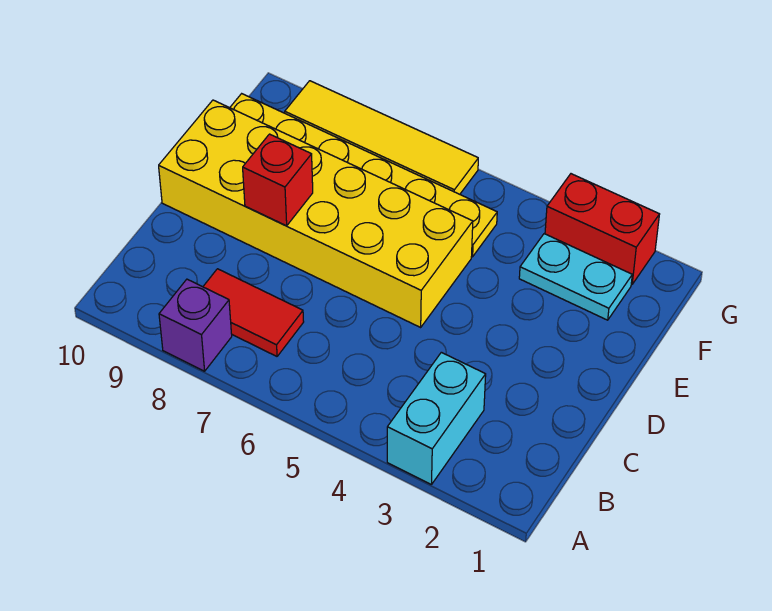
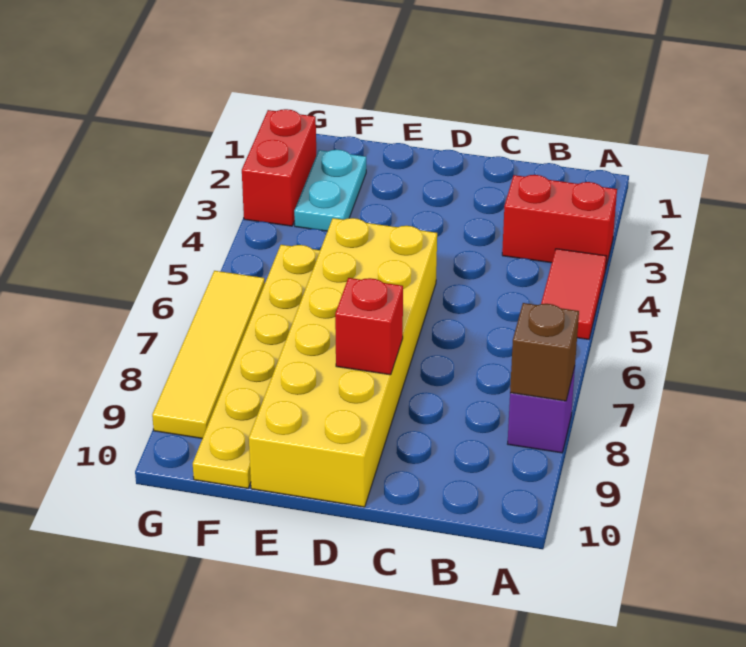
cyan brick A3:B3 level 1 -> red brick A3:B3 level 1
none -> brown brick A8 level 2
red tile B7:B8 level 1 -> red tile A4:A5 level 1

